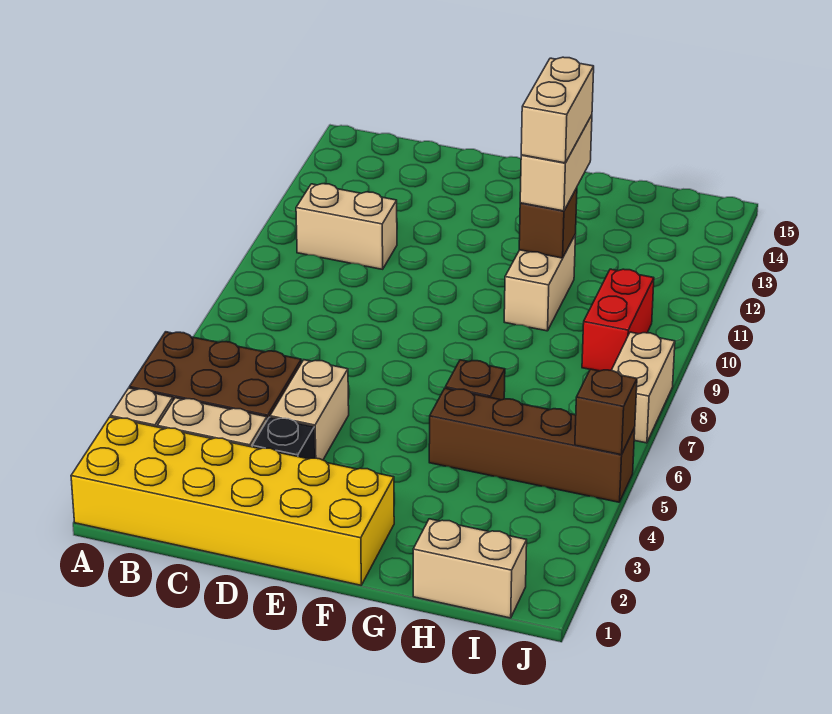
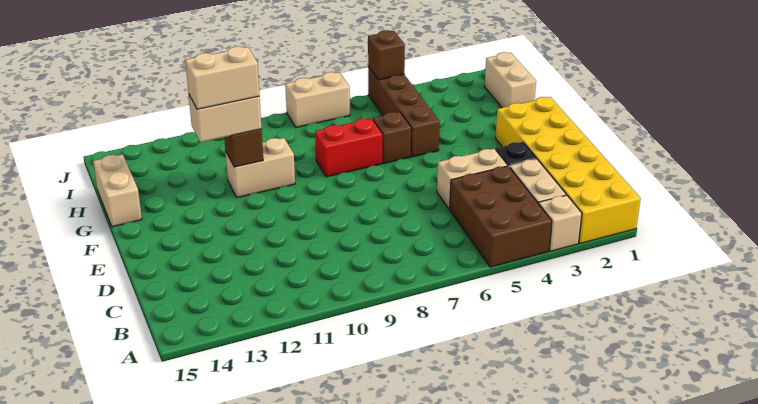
tan brick B11:C11 level 1 -> tan brick G15:H15 level 1
red brick I9:I10 level 1 -> red brick G7:G8 level 1

